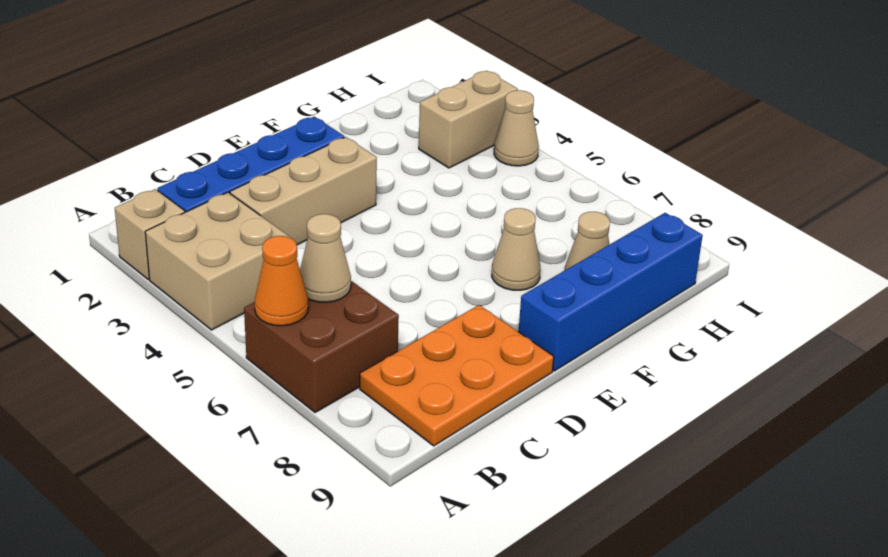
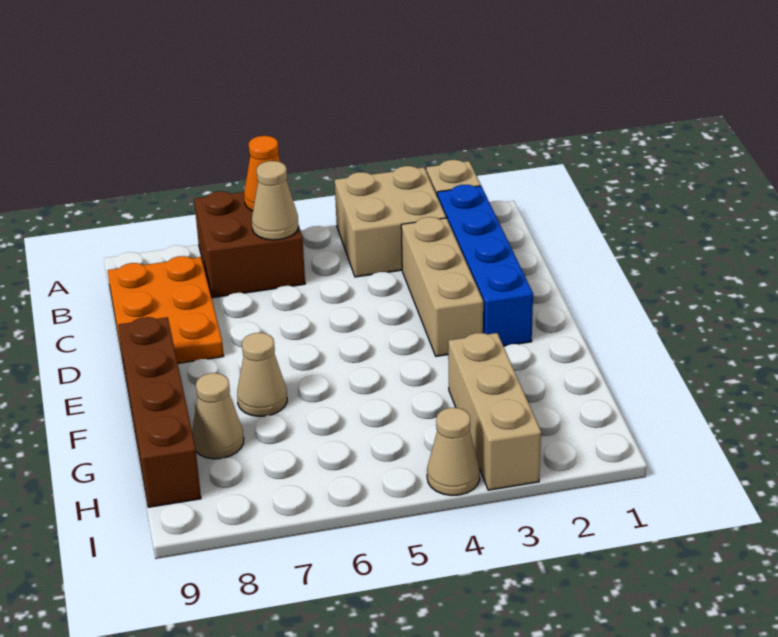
blue brick E9:H9 level 1 -> brown brick E9:H9 level 1
tan brick H3:I3 level 1 -> tan brick G3:I3 level 1

